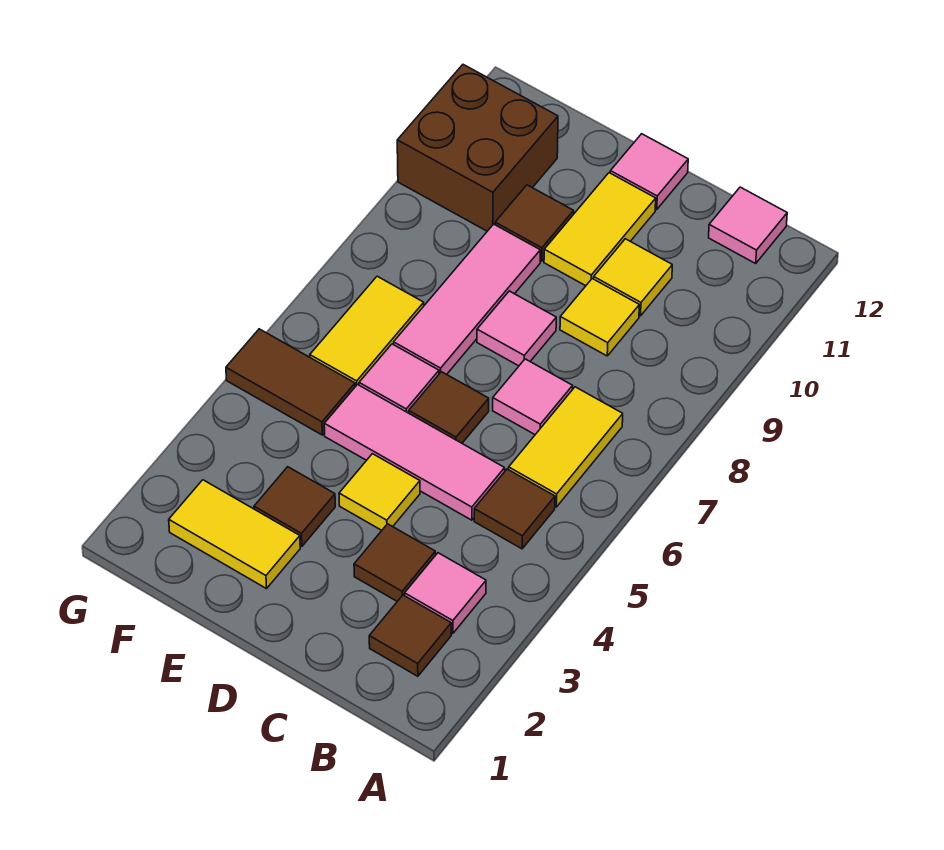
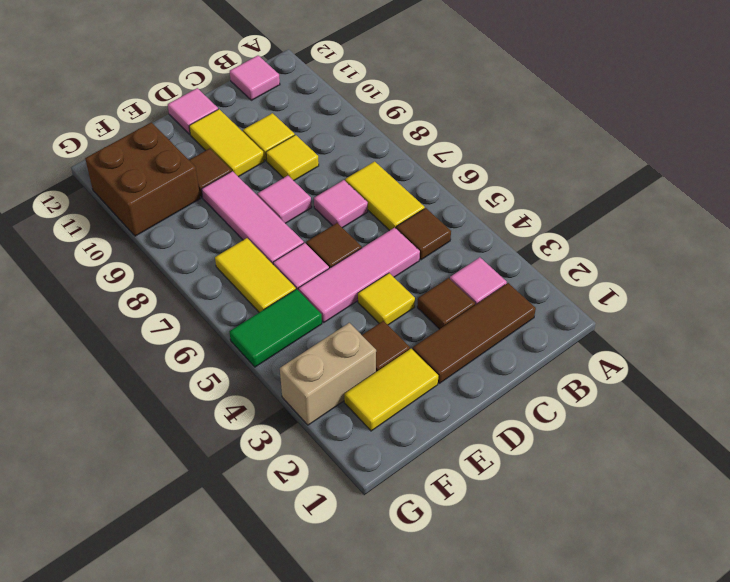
brown tile B2 level 1 -> brown tile B2:D2 level 1
none -> tan brick F3:G3 level 1
brown tile F5:G5 level 1 -> green tile F5:G5 level 1

